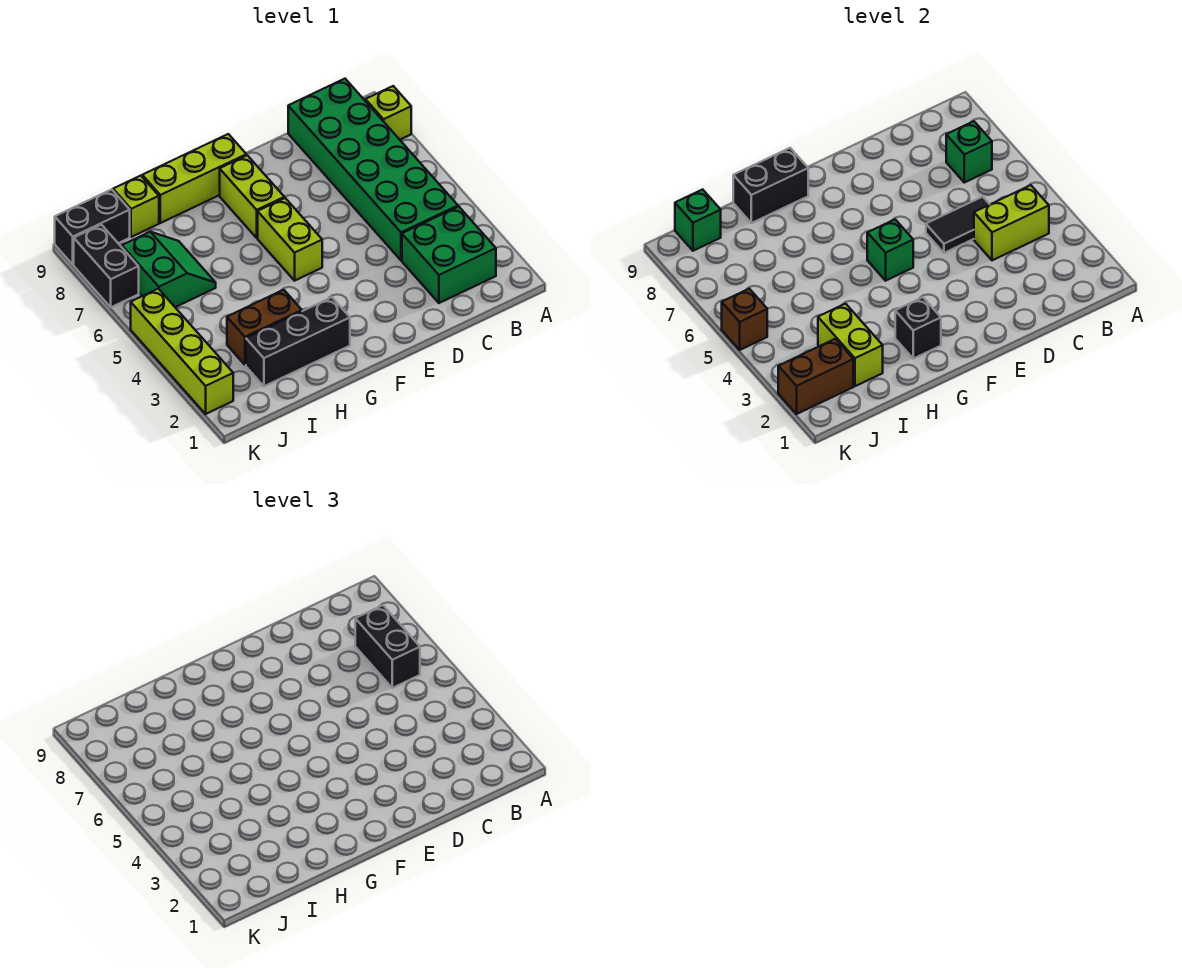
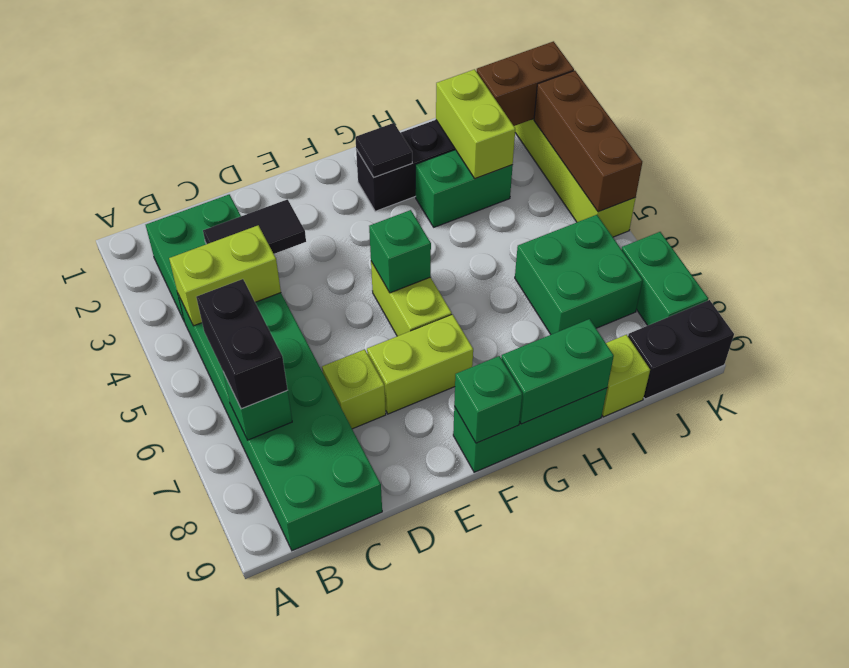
lime brick A8 level 1 -> lime brick D7 level 1
black tile C5:D5 level 2 -> black tile C3:D3 level 2
lime brick F7:F8 level 1 -> lime brick E7:F7 level 1
lime brick F9:H9 level 1 -> green brick F9:H9 level 1
black brick G2 level 2 -> black tile G2 level 2
black brick G9:H9 level 2 -> green brick G9:H9 level 2
brown brick H3:I3 level 1 -> green brick H3:I3 level 1
green slope I6:J7 level 1 top J -> green brick I6:J7 level 1
green brick J9 level 2 -> green brick F9 level 2
brown brick K5 level 2 -> brown brick K3:K5 level 2
black brick K7:K8 level 1 -> green brick K7:K8 level 1

